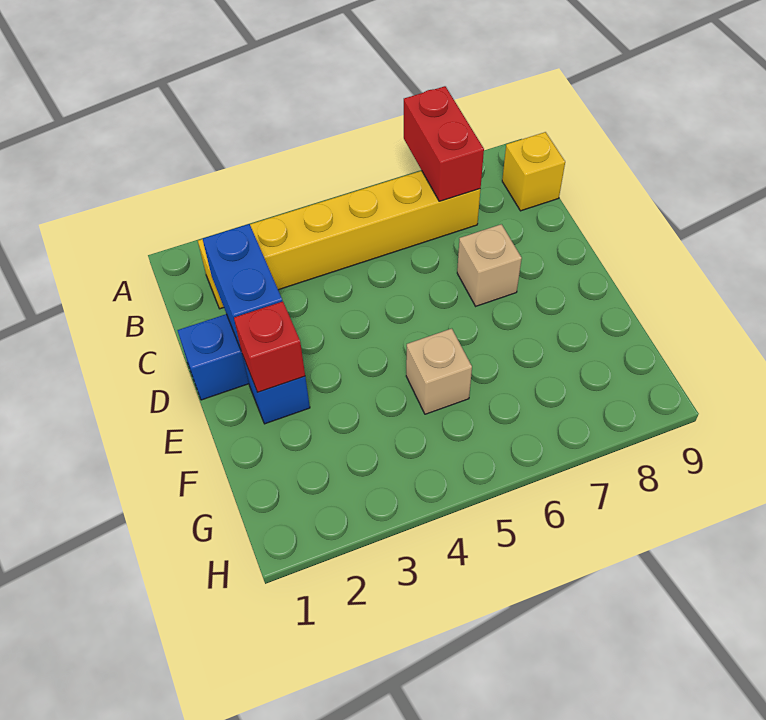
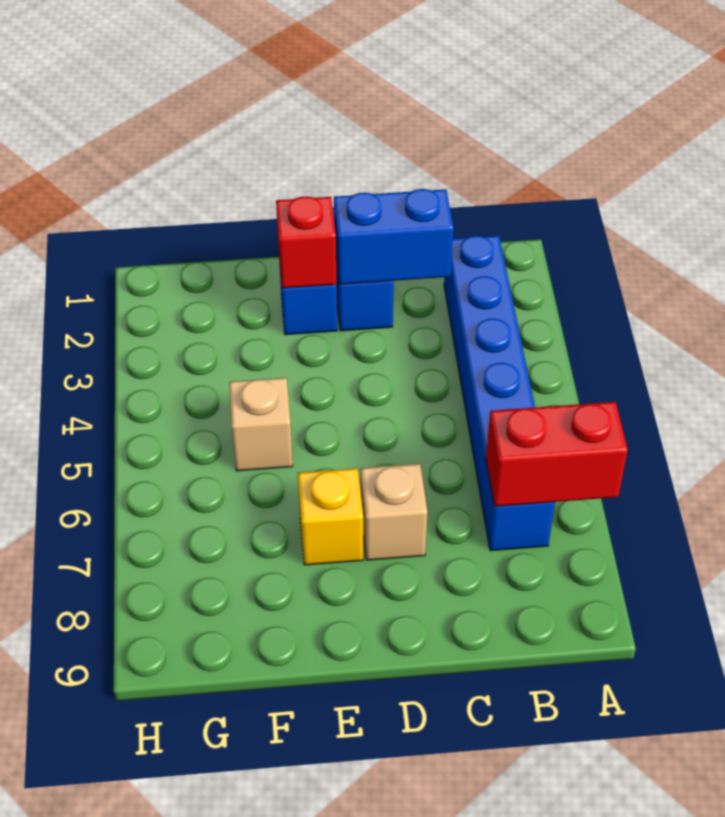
yellow brick B2:B7 level 1 -> blue brick B2:B7 level 1
yellow brick B9 level 1 -> yellow brick E7 level 1

